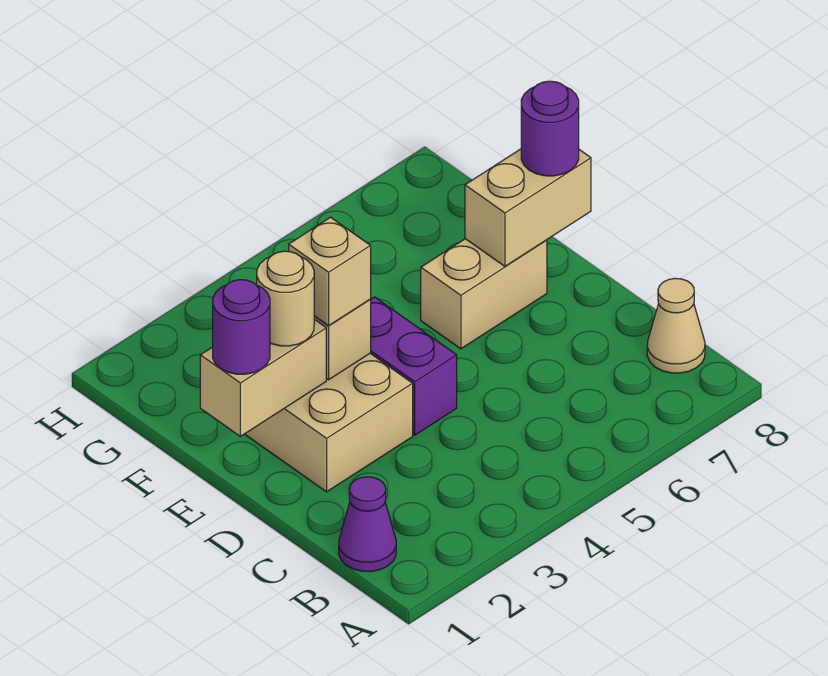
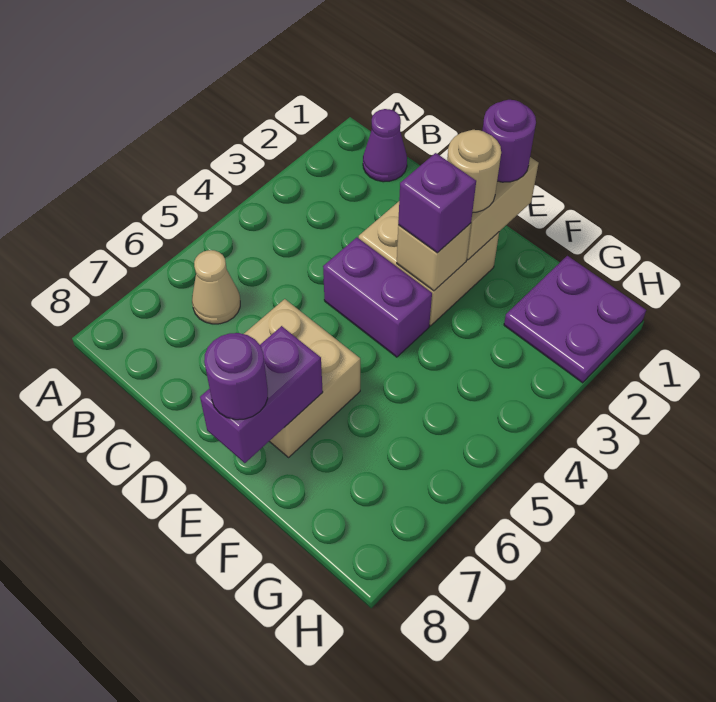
tan cone B8 level 1 -> tan cone B6 level 1
tan brick E3 level 3 -> purple brick E3 level 3
tan brick E6:E7 level 1 -> tan brick D6:E7 level 1
tan brick E7:E8 level 2 -> purple brick E7:E8 level 2
none -> purple plate G1:H2 level 1

